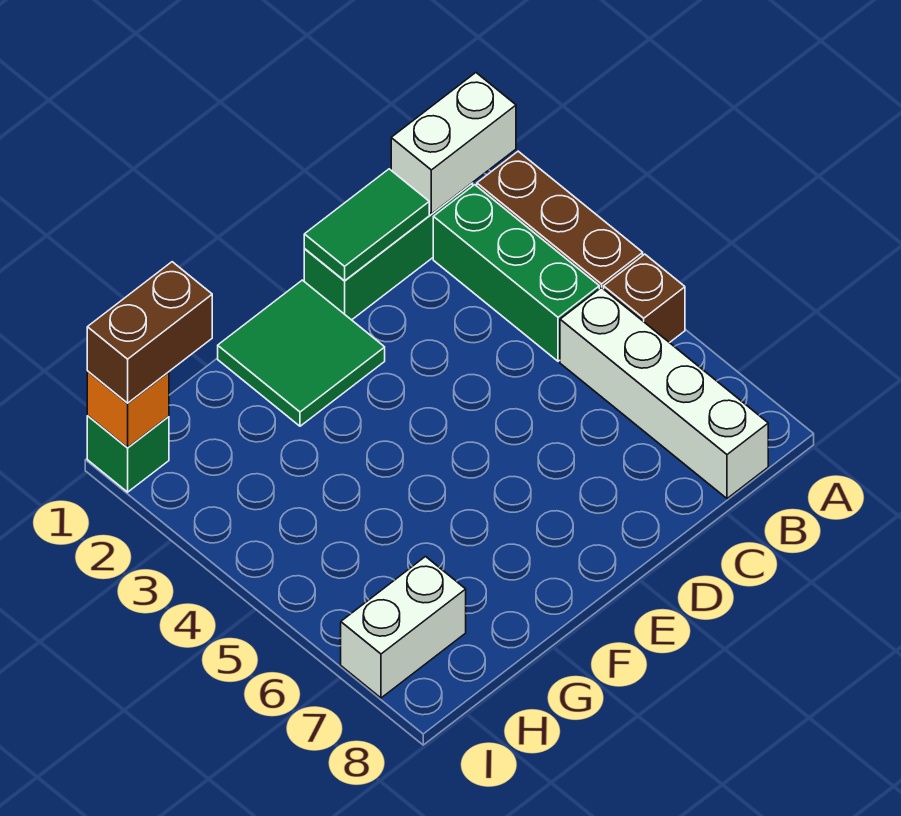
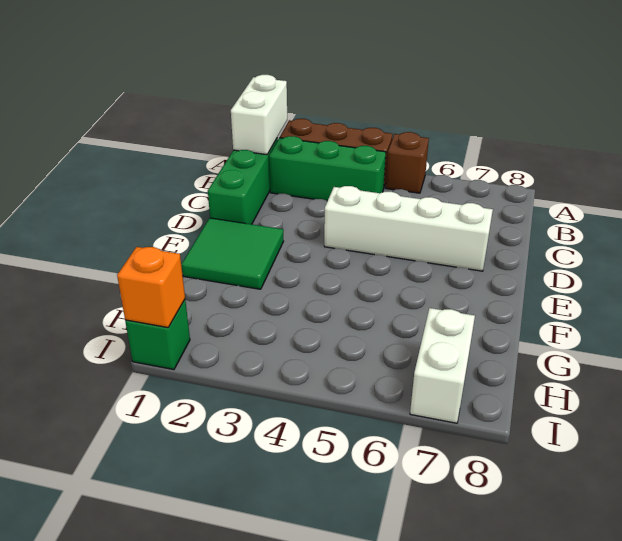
white brick B5:B8 level 1 -> white brick D4:D7 level 1
green tile C1:D1 level 2 -> none
brown brick H1:I1 level 3 -> none

